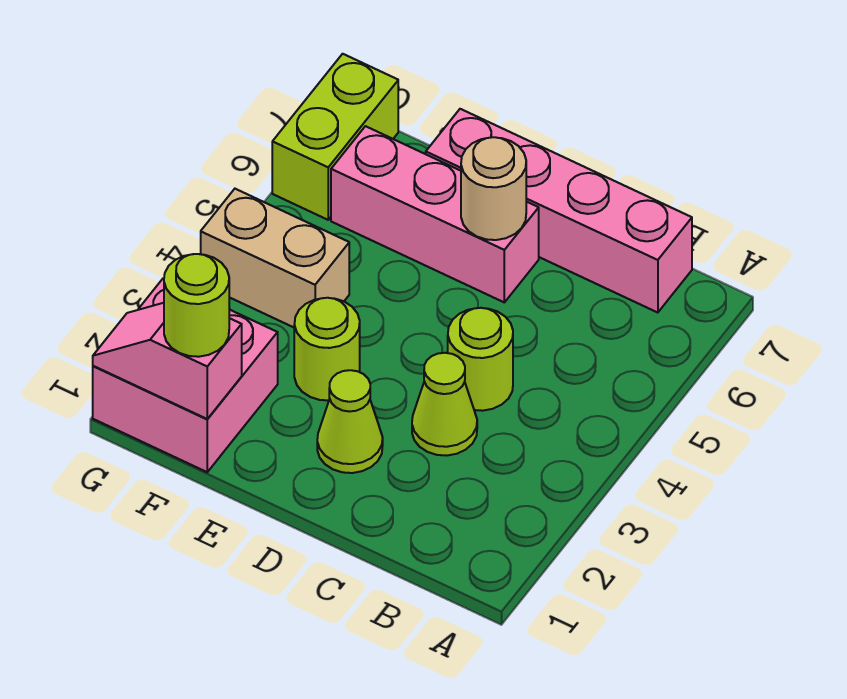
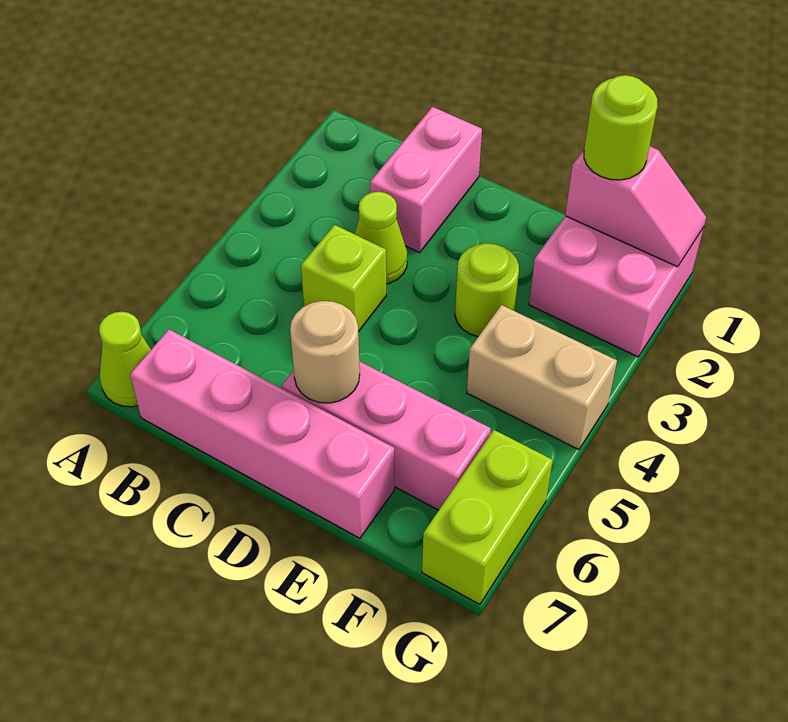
none -> pink brick C1:C2 level 1
lime round brick C4 level 1 -> lime brick C4 level 1
lime cone D2 level 1 -> lime cone A7 level 1

